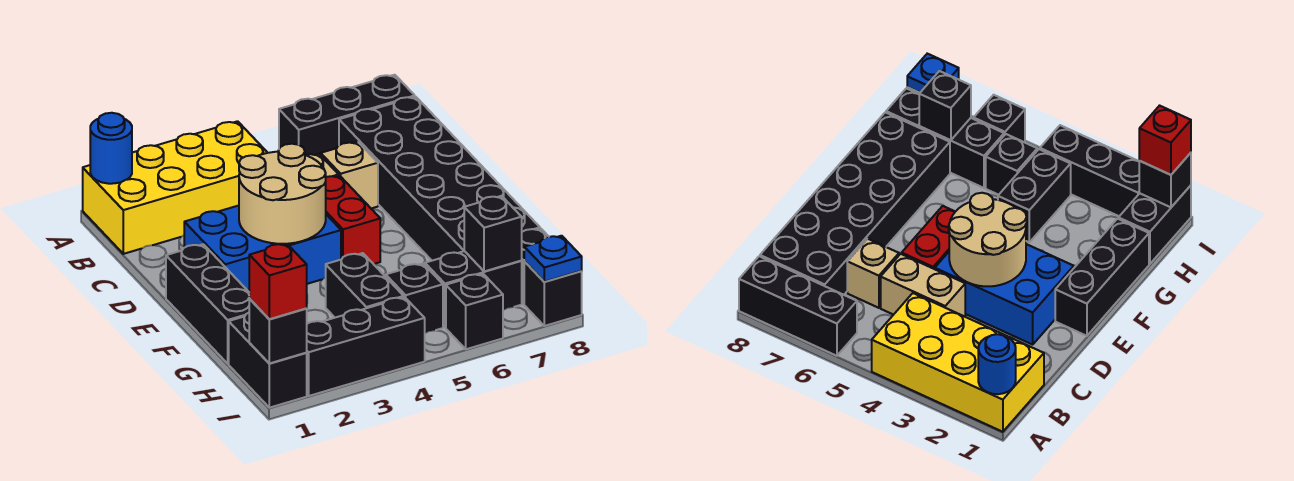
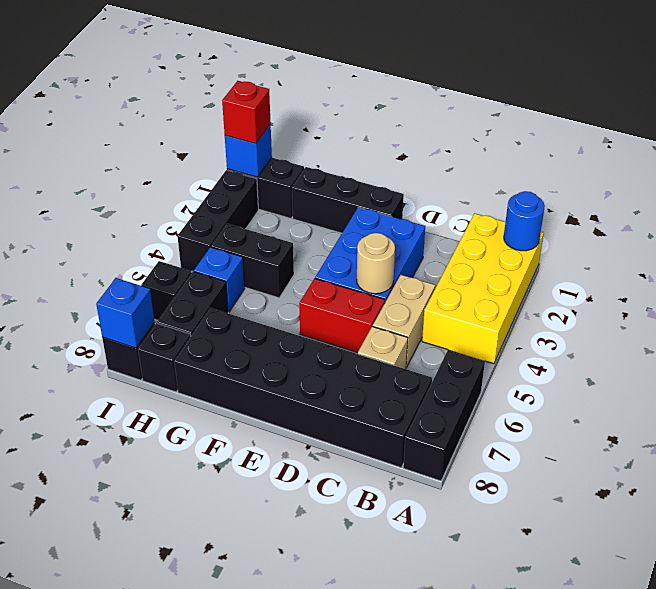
tan round brick D3:E4 level 2 -> tan round brick D4 level 2
black brick H5 level 1 -> blue brick H5 level 1
black brick H7 level 2 -> none
black brick I1 level 2 -> blue brick I1 level 2
blue plate I8 level 2 -> blue brick I8 level 2

